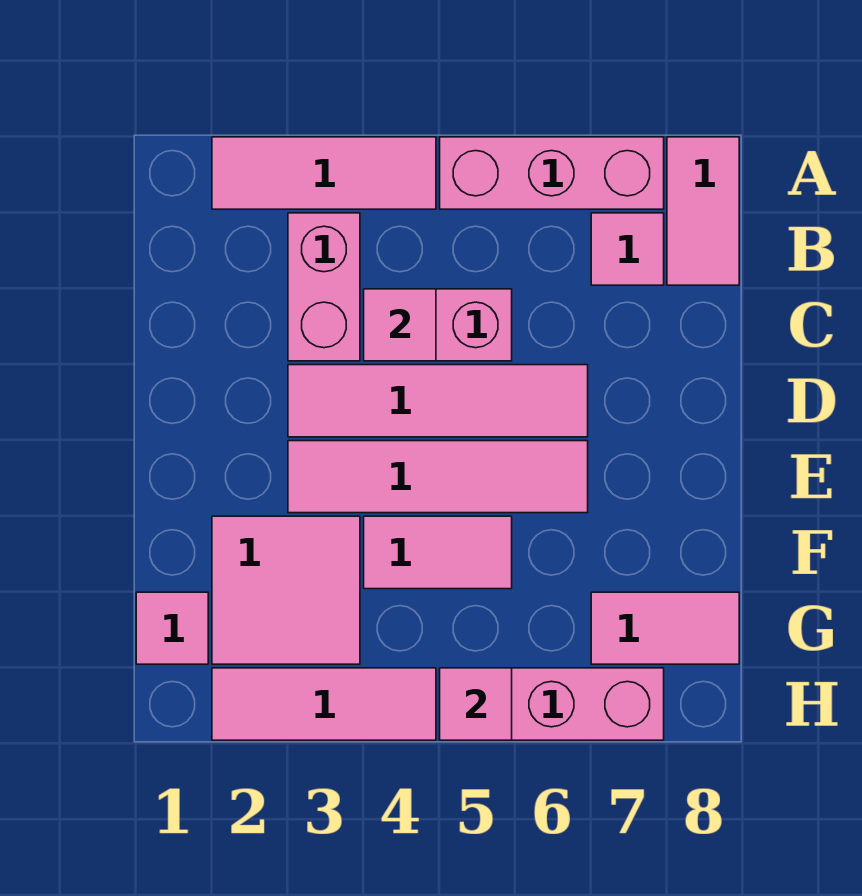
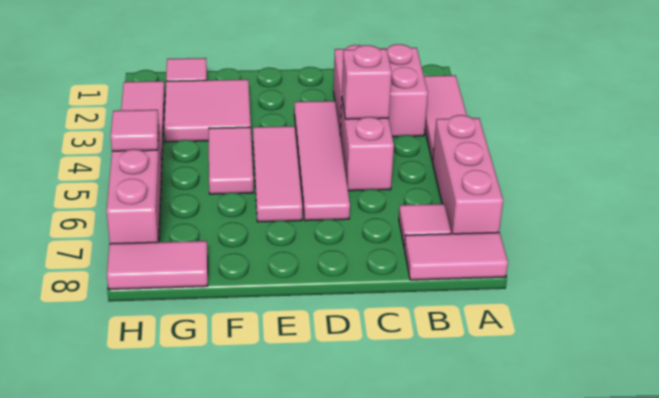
pink brick B3:C3 level 1 -> pink brick B2:C3 level 1
pink tile C4 level 2 -> pink brick C4 level 2
pink tile E3:E6 level 1 -> pink tile E4:E6 level 1
pink tile G7:G8 level 1 -> pink tile G8:H8 level 1

